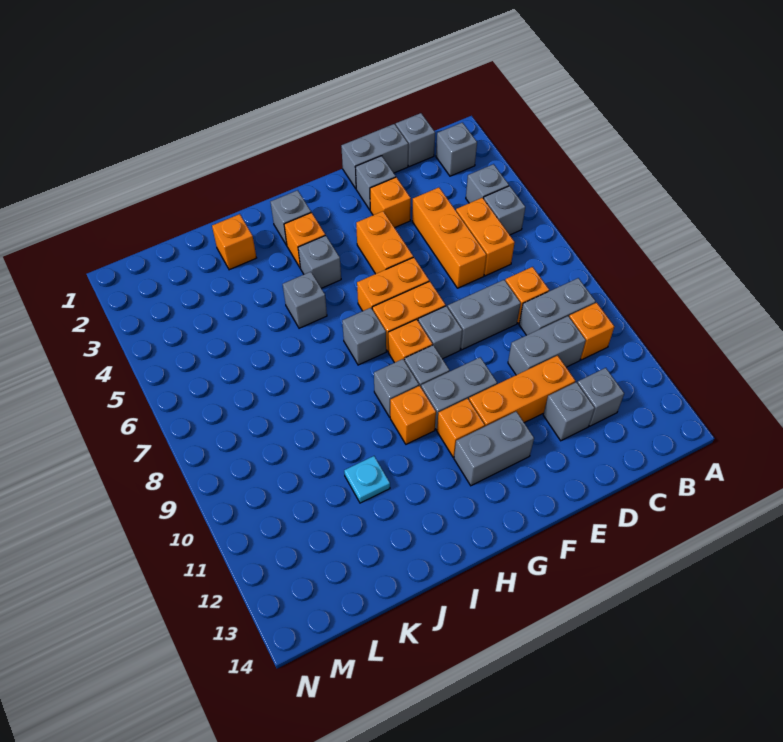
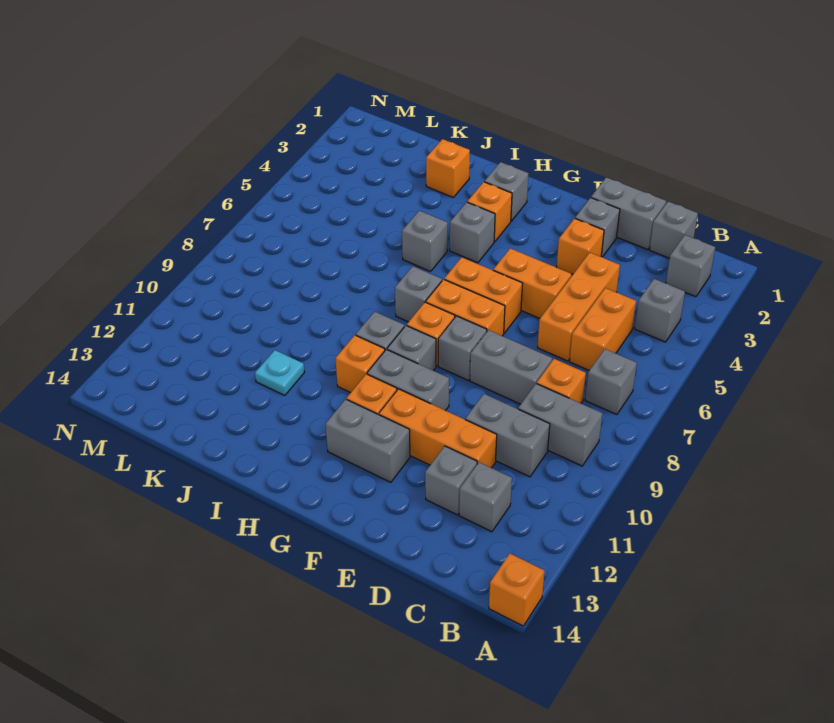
grey brick B5 level 1 -> grey brick B7 level 1
orange brick B10 level 1 -> orange brick A14 level 1
orange brick F4:F5 level 1 -> orange brick E5:F5 level 1

